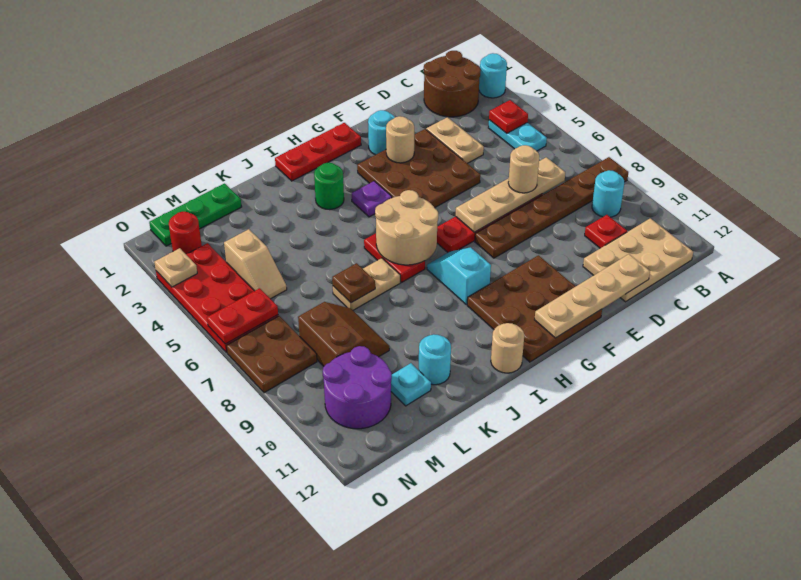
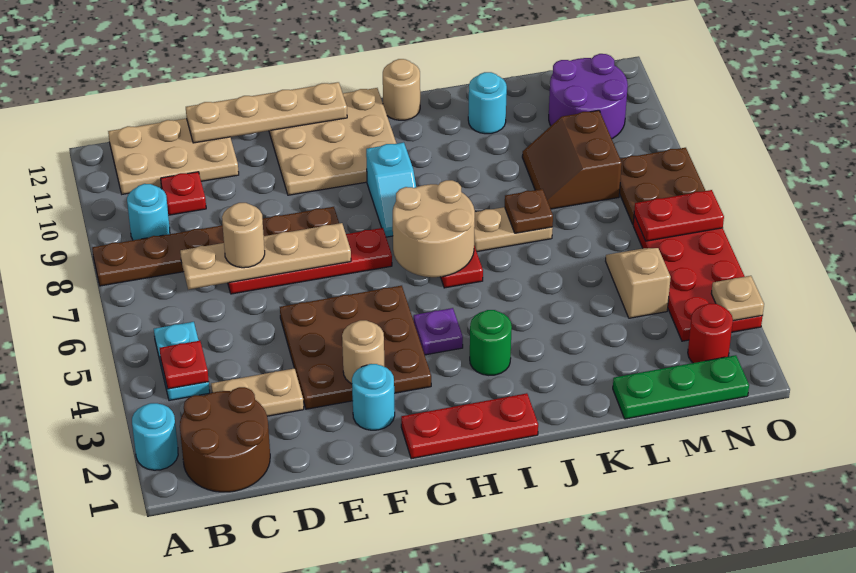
tan plate D3:D4 level 1 -> tan plate C3:D3 level 1
brown plate F10:H12 level 1 -> tan plate F10:H12 level 1
cyan plate L11 level 1 -> none

